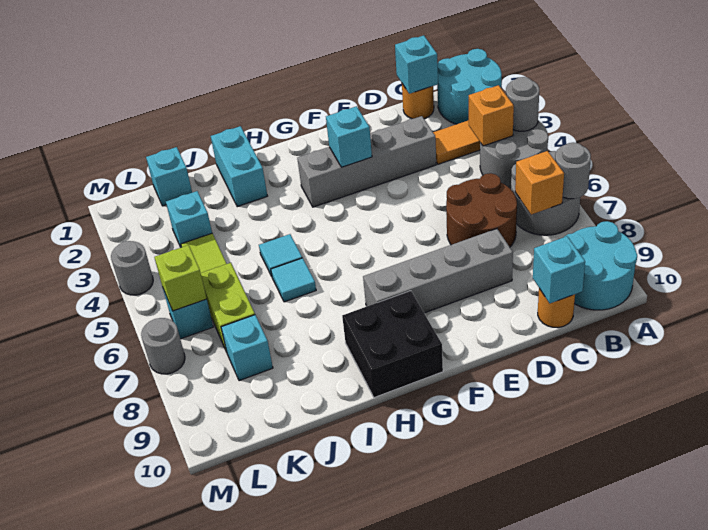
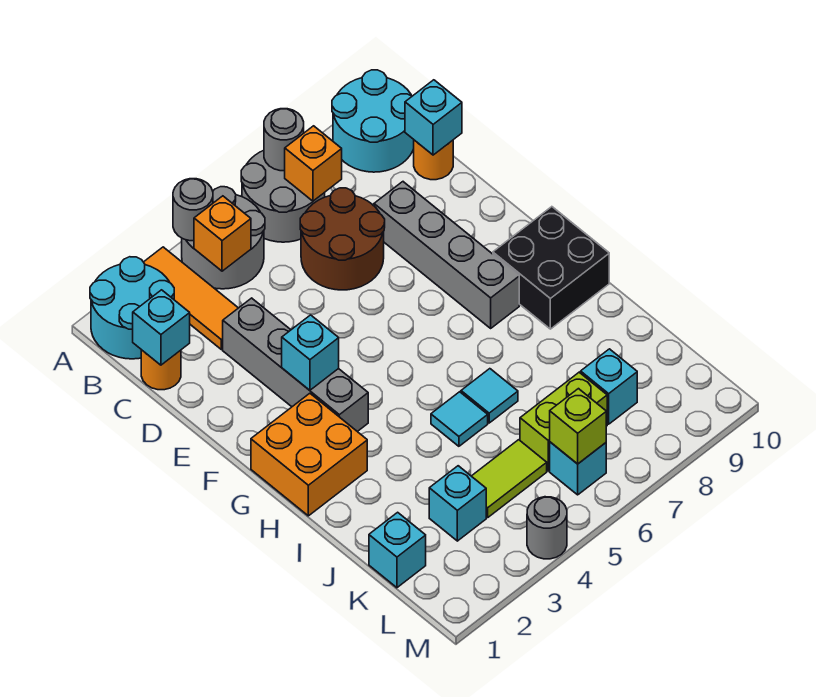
none -> orange brick G1:H2 level 1
cyan brick I1:I2 level 1 -> none
grey round brick M7 level 1 -> none

